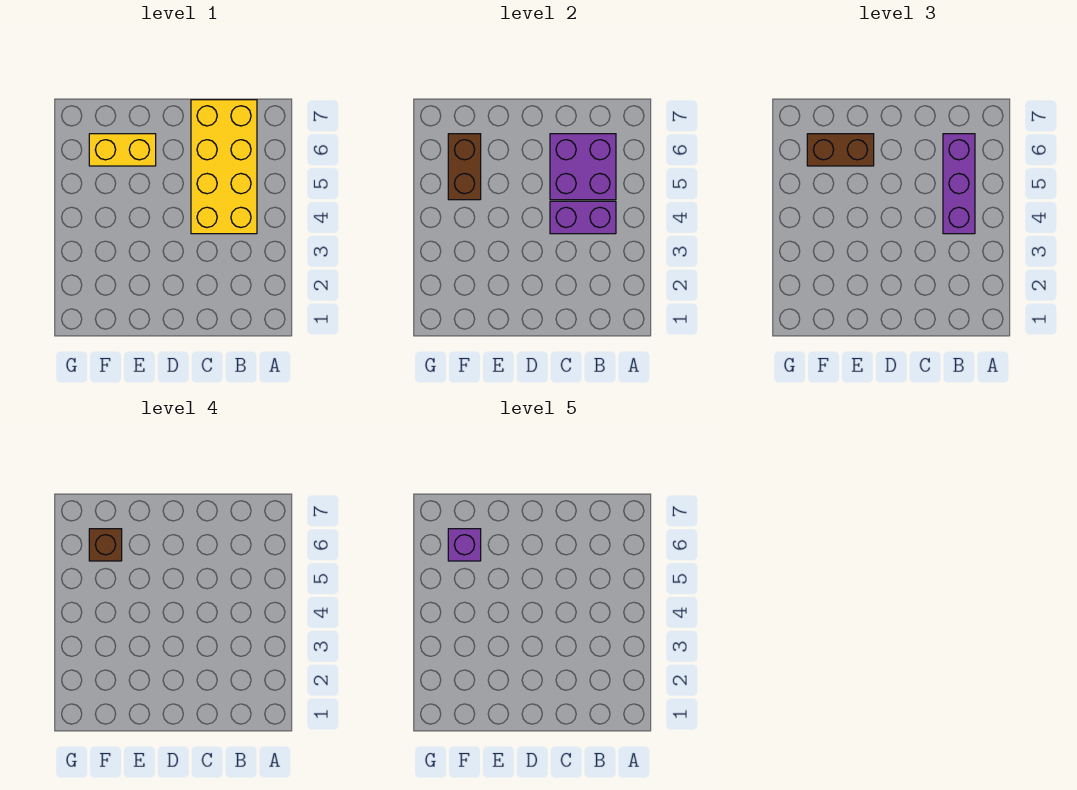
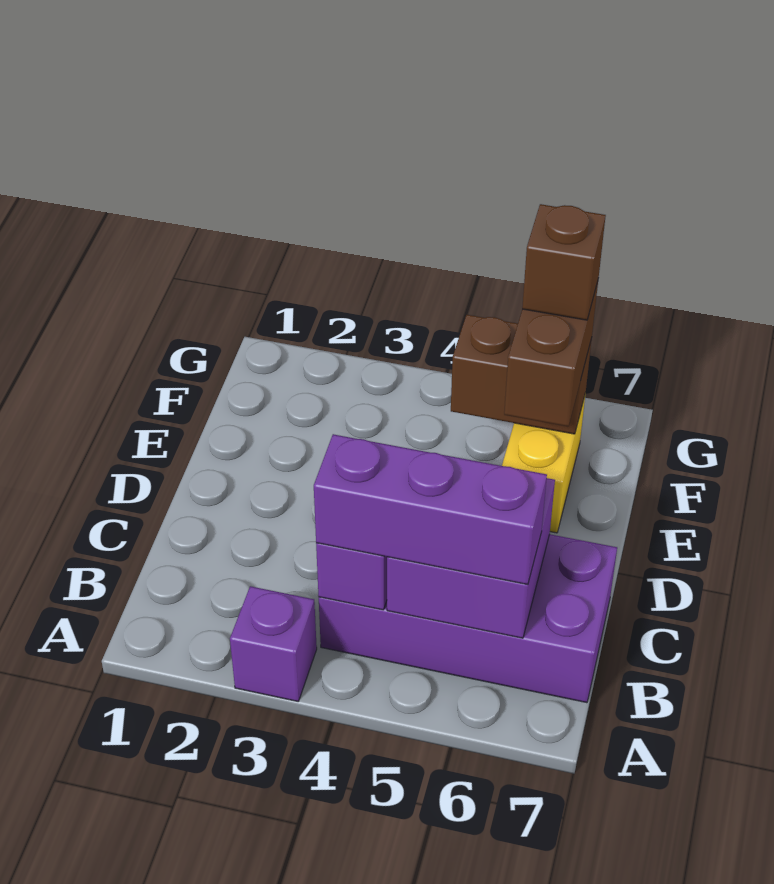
yellow brick B4:C7 level 1 -> purple brick B4:C7 level 1
purple brick F6 level 5 -> purple brick A3 level 1

